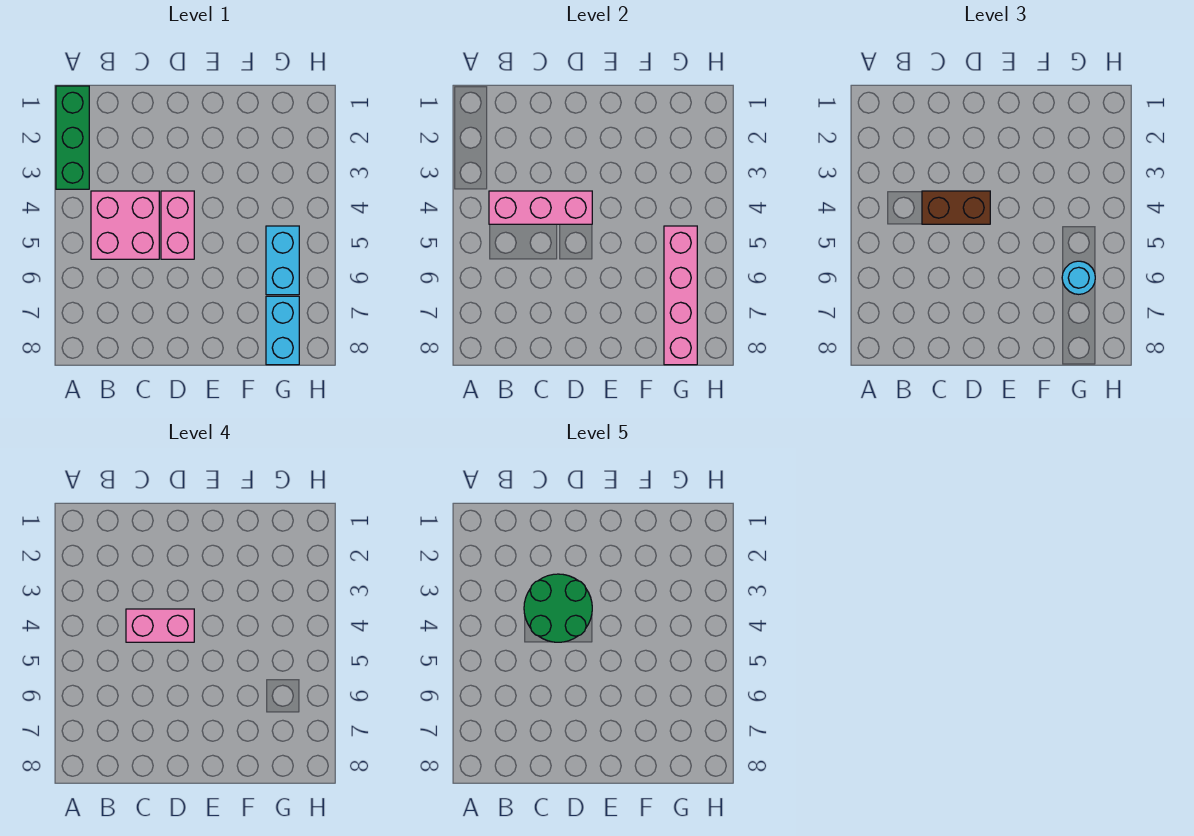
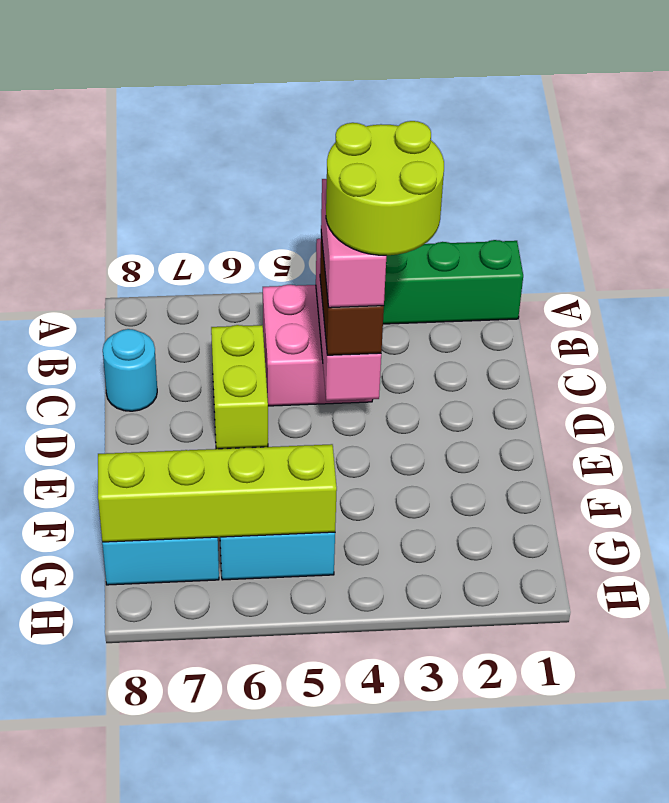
green round brick C3:D4 level 5 -> lime round brick C3:D4 level 5
none -> lime brick C6:D6 level 1
pink brick D4:D5 level 1 -> none
pink brick G5:G8 level 2 -> lime brick G5:G8 level 2
cyan round brick G6 level 3 -> cyan round brick C8 level 1

